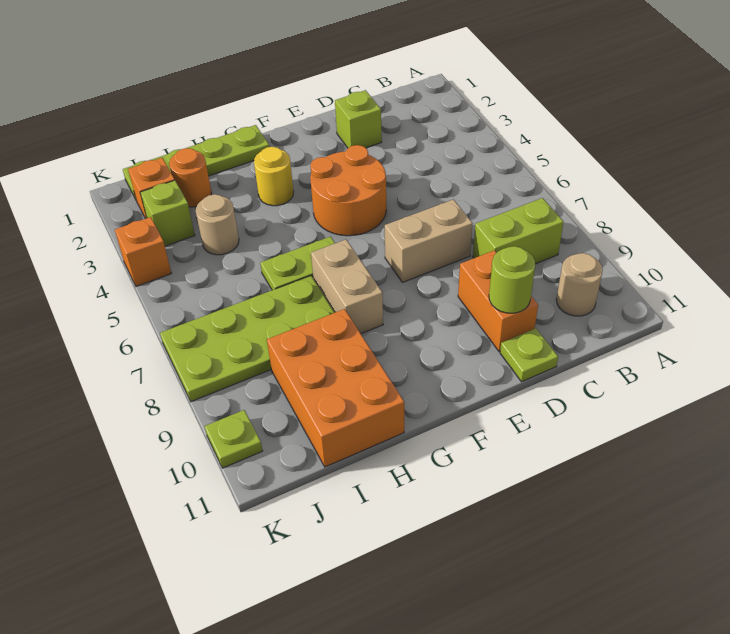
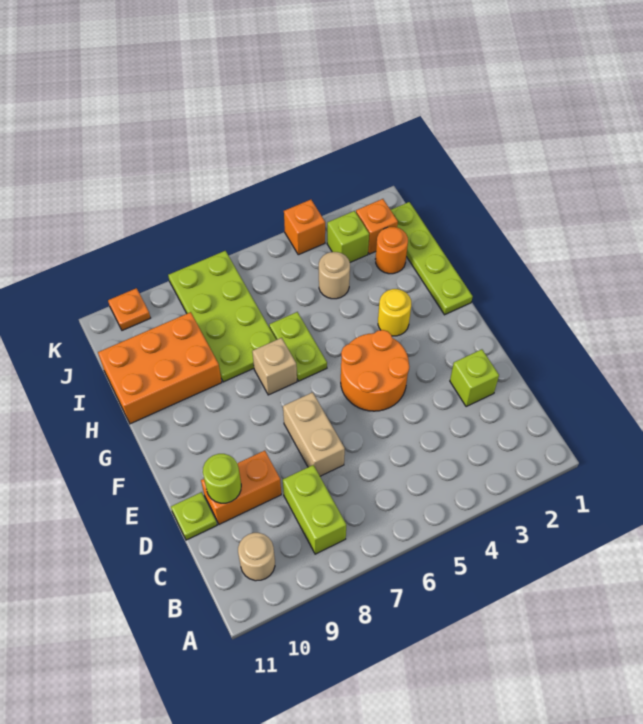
tan brick G7:G8 level 1 -> tan brick G7 level 1
lime plate K10 level 1 -> orange plate K10 level 1

